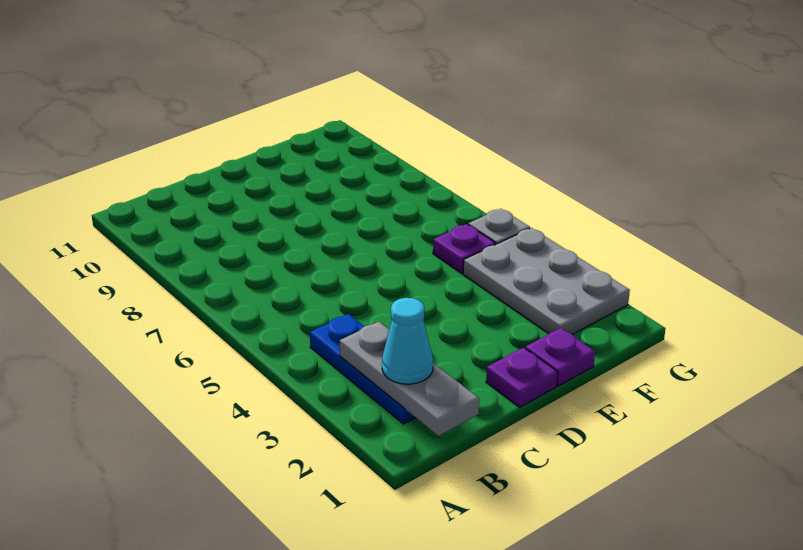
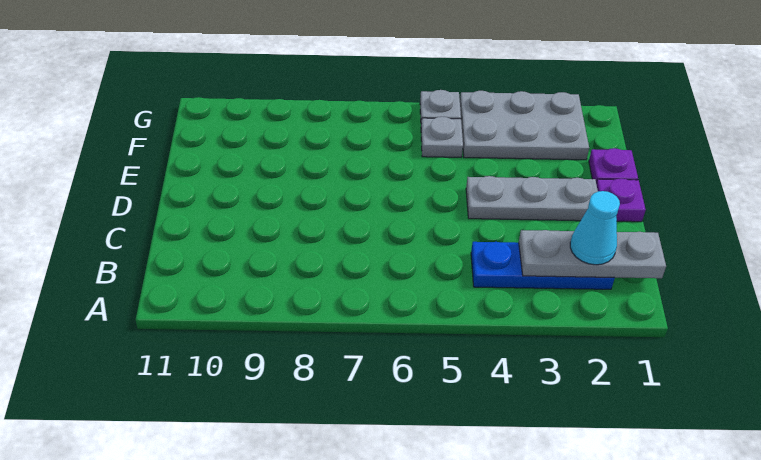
none -> grey plate D2:D4 level 1
purple plate F5 level 1 -> grey plate F5 level 1

